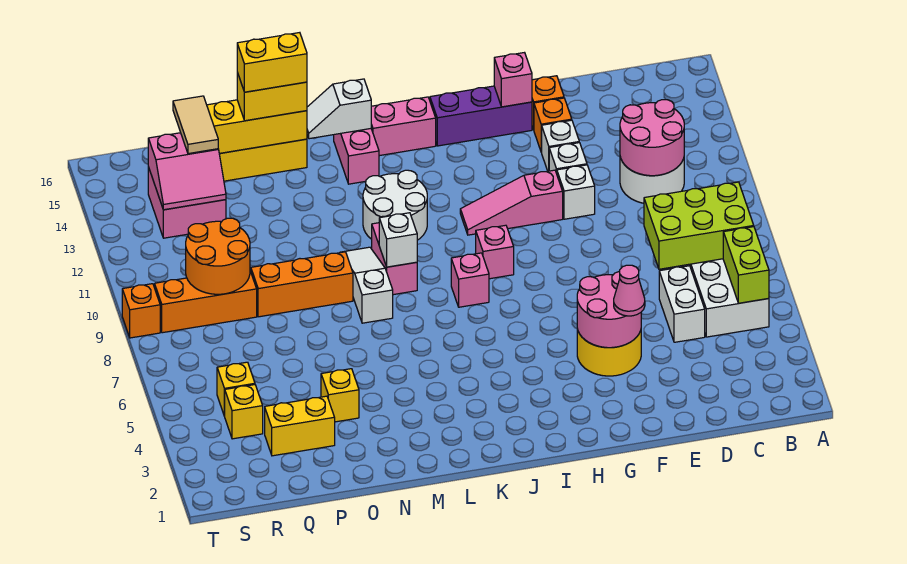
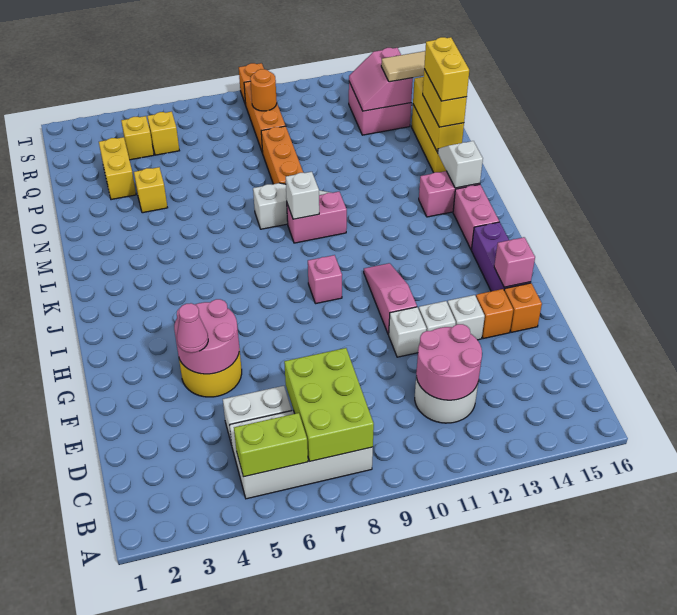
pink brick J8 level 1 -> none
white round brick K11:L12 level 1 -> none
orange round brick Q9:R10 level 2 -> orange round brick R9 level 2

